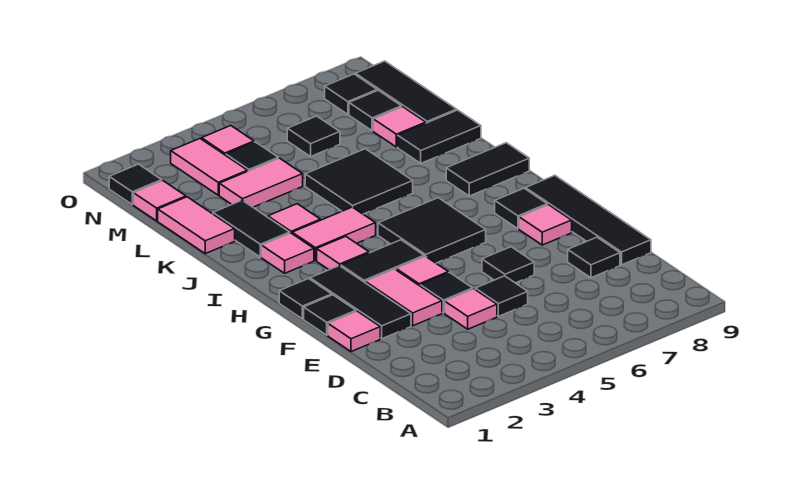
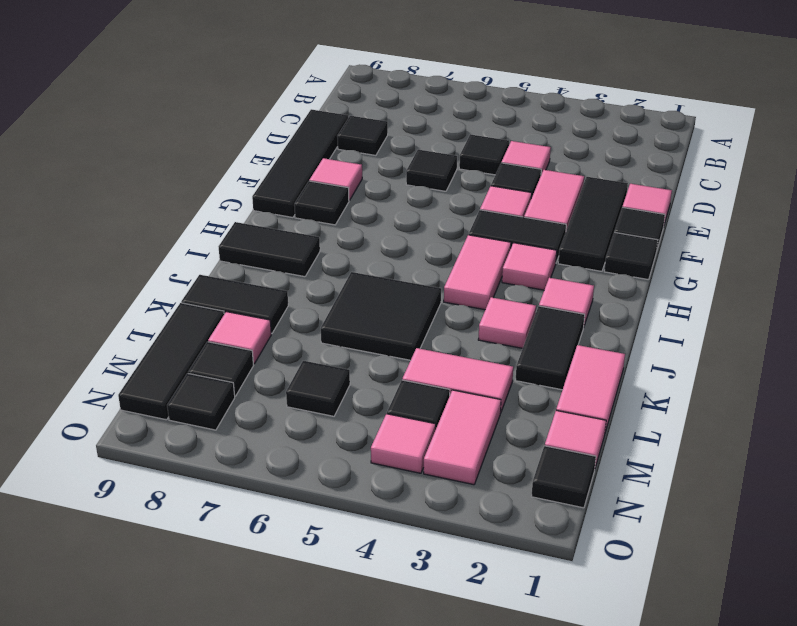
black tile G5:H6 level 1 -> none
pink tile I3:I4 level 1 -> pink tile H4:I4 level 1

